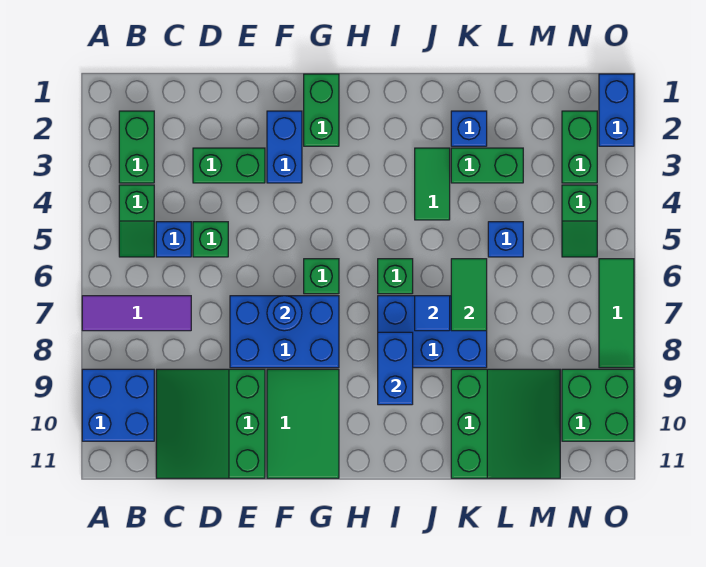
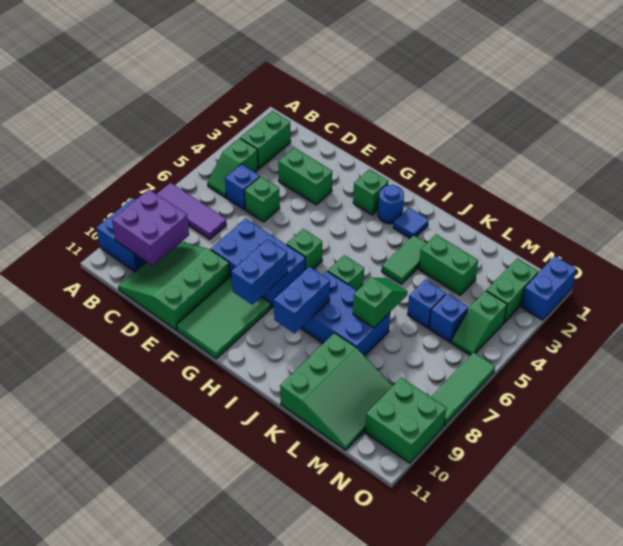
none -> purple brick B9:C10 level 2
blue brick F2:F3 level 1 -> blue brick G8:G9 level 2
blue round brick F7 level 2 -> blue round brick H2 level 1
green brick G1:G2 level 1 -> green brick G2 level 1
blue tile J7 level 2 -> blue tile I2 level 1
blue brick K2 level 1 -> blue brick M5 level 1
green tile K6:K7 level 2 -> green slope K6:K7 level 2 top 7

